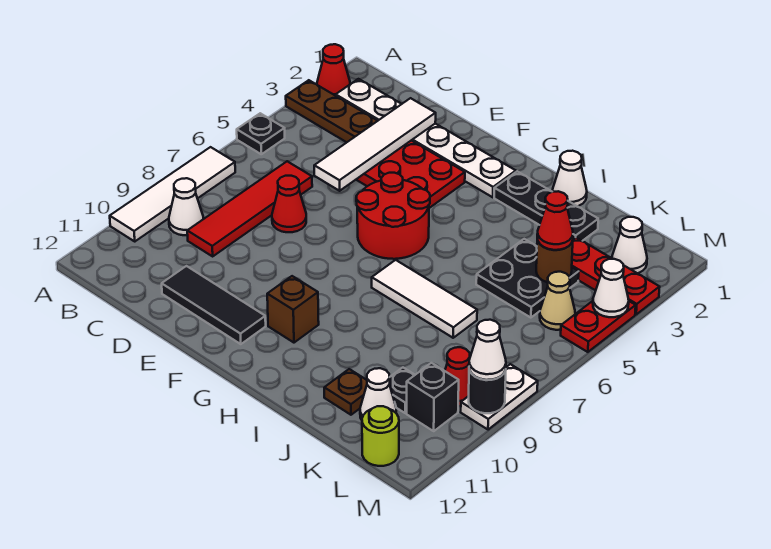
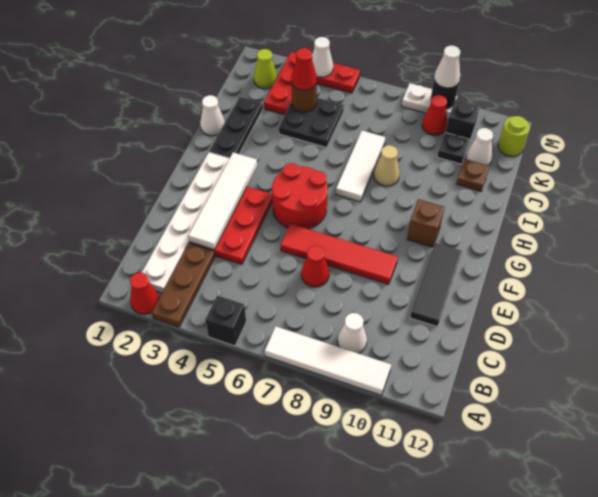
black plate A5 level 1 -> black brick A5 level 1
red tile C6:C9 level 1 -> red tile E6:E9 level 1
white tile D2:D5 level 2 -> white tile D3:G3 level 2
white cone L2 level 1 -> lime cone L2 level 1
tan cone L5 level 1 -> tan cone I8 level 1

